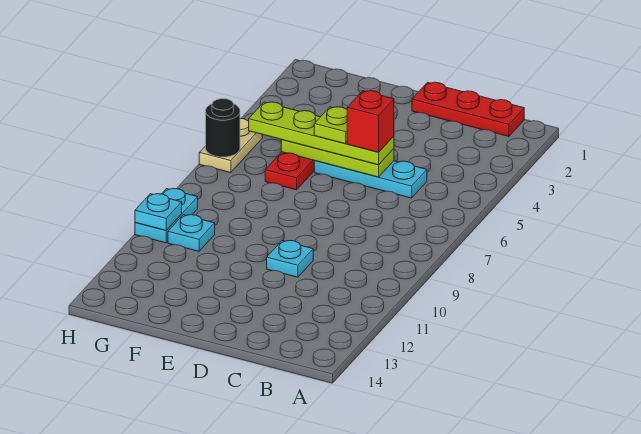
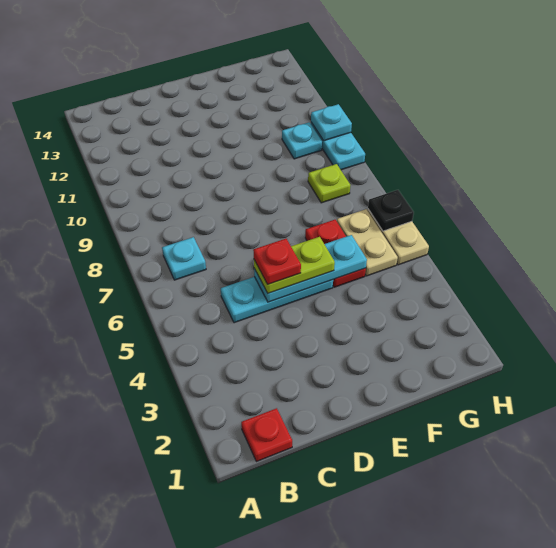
red plate B1:D1 level 1 -> red plate B1 level 1
lime plate D5:F5 level 2 -> cyan plate D5:F5 level 2
lime plate D5:G5 level 3 -> lime plate D5:E5 level 3
red brick D5 level 4 -> red plate D5 level 4
cyan plate D10 level 1 -> cyan plate B7 level 1
lime plate E5 level 4 -> lime plate G8 level 1
none -> tan plate G5:G6 level 1
black round brick H6 level 2 -> black plate H6 level 2

